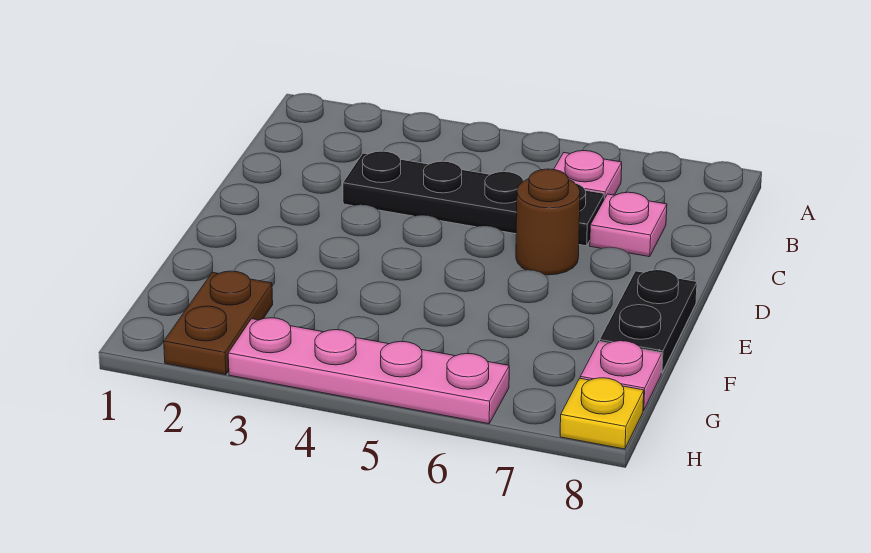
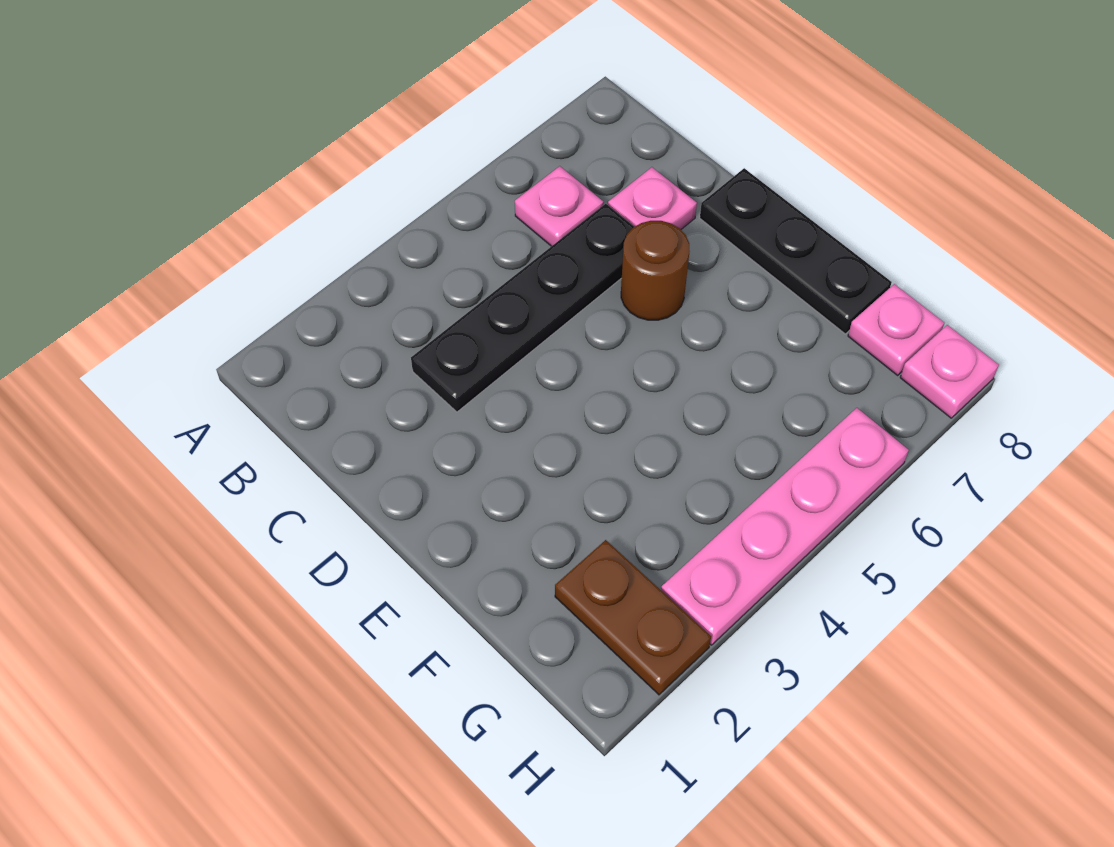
black plate E8:F8 level 1 -> black plate D8:F8 level 1
yellow plate H8 level 1 -> pink plate H8 level 1

